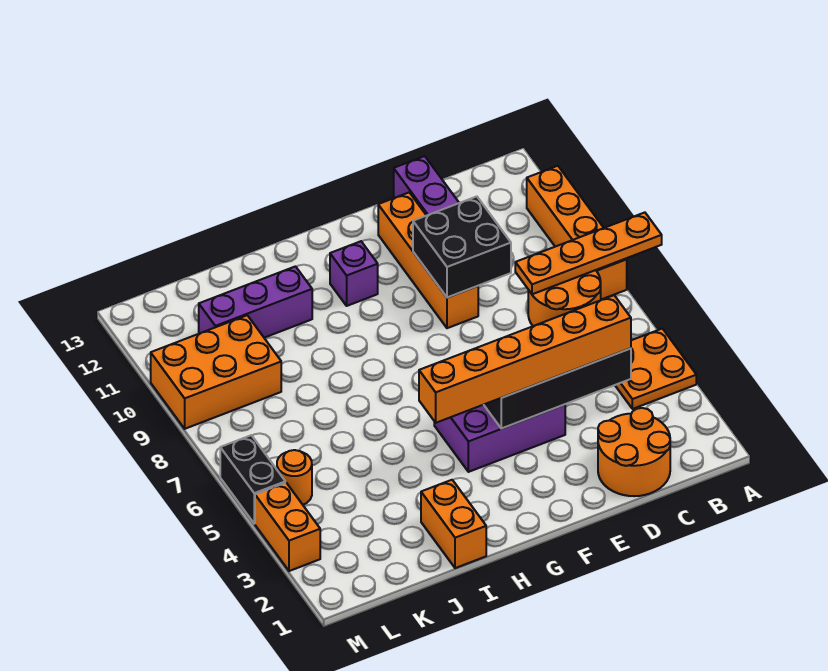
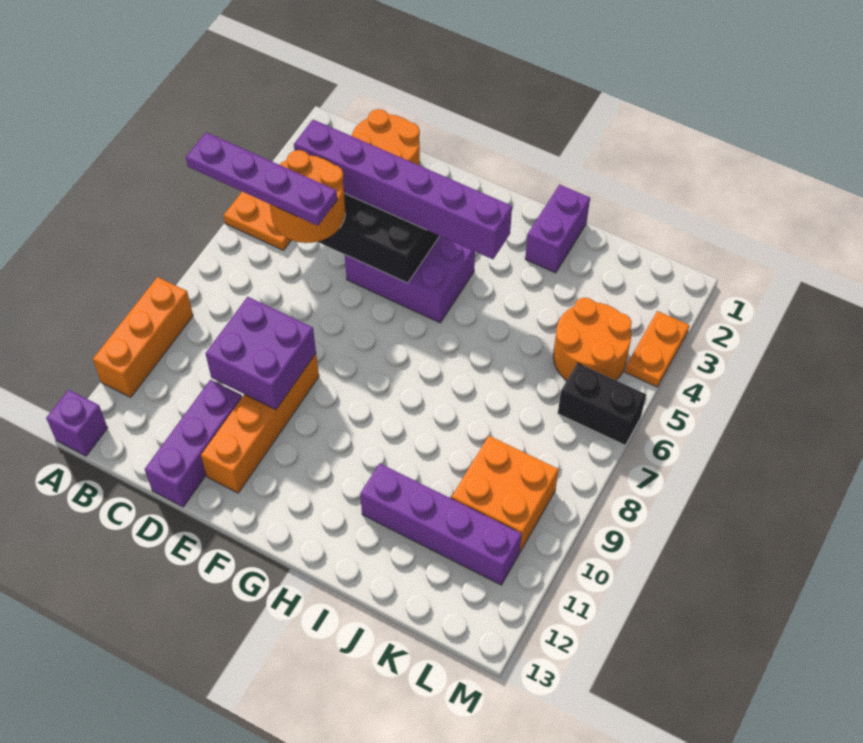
orange plate A6:D6 level 4 -> purple plate A6:D6 level 4
orange brick A8:A11 level 1 -> orange brick A9:A11 level 1
orange brick C4:H4 level 3 -> purple brick C4:H4 level 3
black brick D9:E10 level 2 -> purple brick D9:E10 level 2
purple brick G11 level 1 -> purple brick A13 level 1
orange brick I1:I2 level 1 -> purple brick I1:I2 level 1
purple brick I11:K11 level 1 -> purple brick I11:L11 level 1
orange brick K9:M10 level 1 -> orange brick K9:L10 level 1
orange round brick L5 level 1 -> orange round brick K4:L5 level 1
orange brick M3:M4 level 1 -> orange plate M3:M4 level 1
black brick M5:M6 level 1 -> black brick L6:M6 level 1

